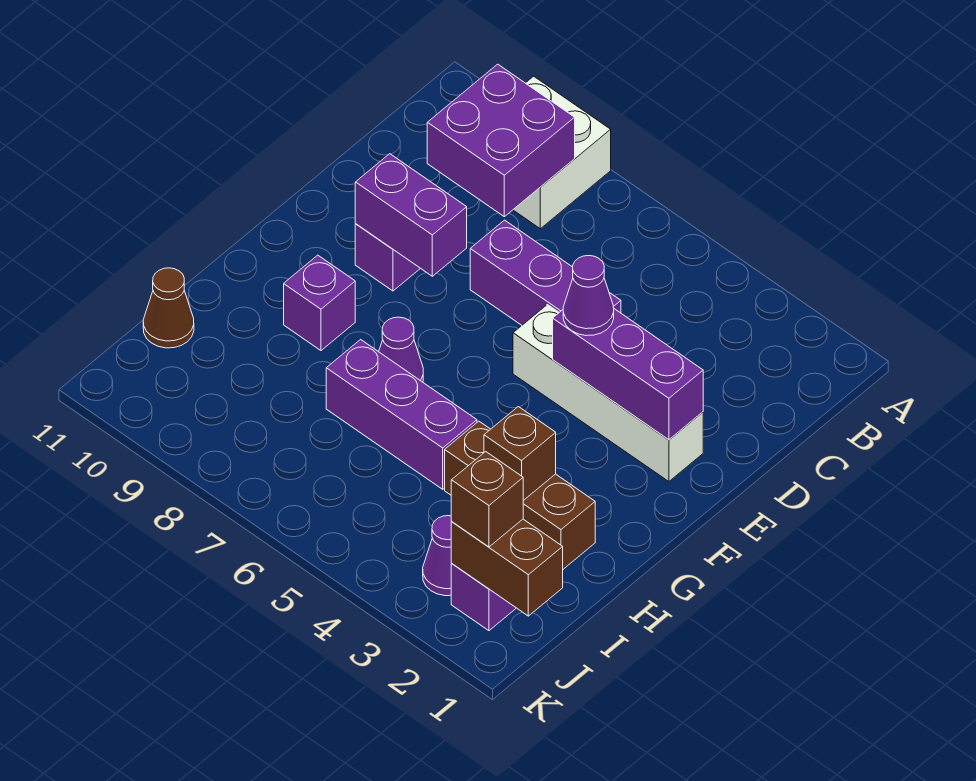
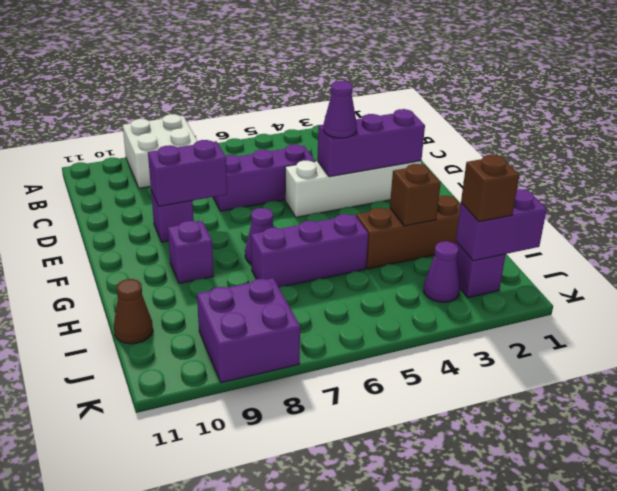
purple brick B8:C9 level 2 -> purple brick J8:K9 level 1
brown brick J1:J2 level 2 -> purple brick J1:J2 level 2

